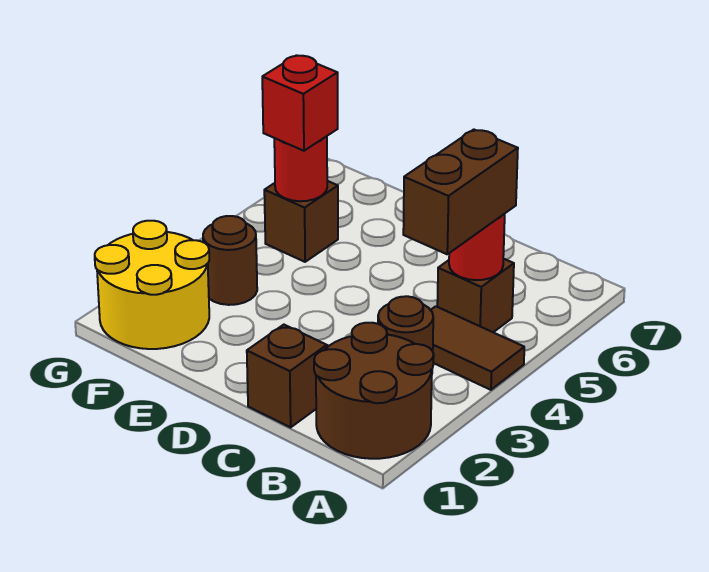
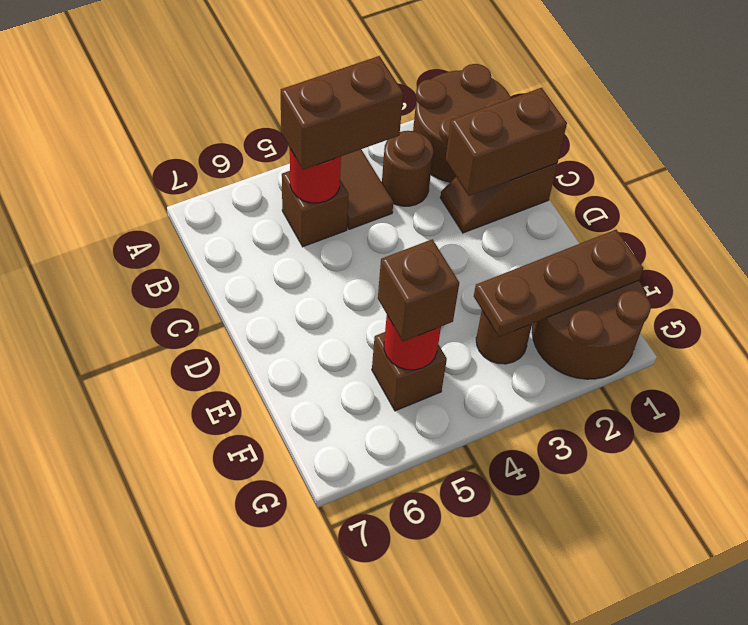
none -> brown brick C1:C2 level 2
yellow round brick F1:G2 level 1 -> brown round brick F1:G2 level 1
none -> brown plate F1:F3 level 2
red brick F5 level 3 -> brown brick F5 level 3

